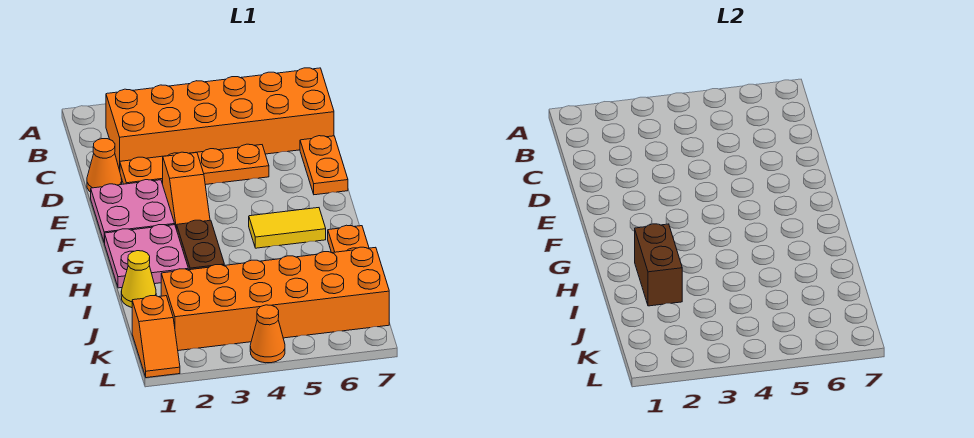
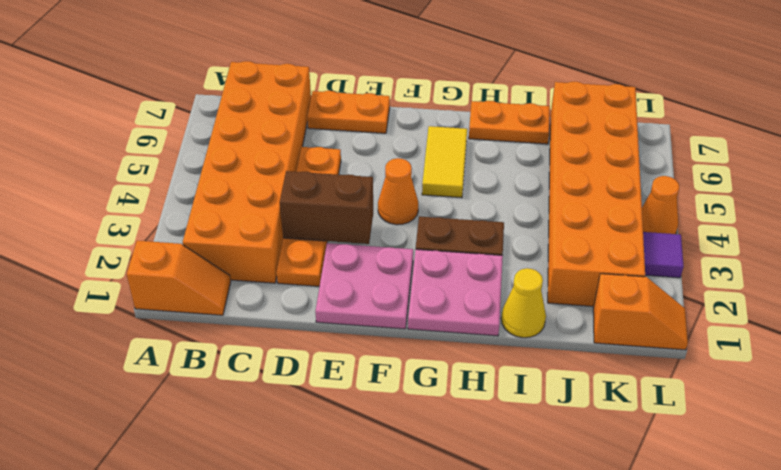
orange cone D1 level 1 -> orange cone F4 level 1
orange slope E3:F3 level 1 top E -> orange slope A1:B1 level 1 top A
brown brick H2:I2 level 2 -> brown brick D3:E3 level 2
none -> purple tile L3 level 1

